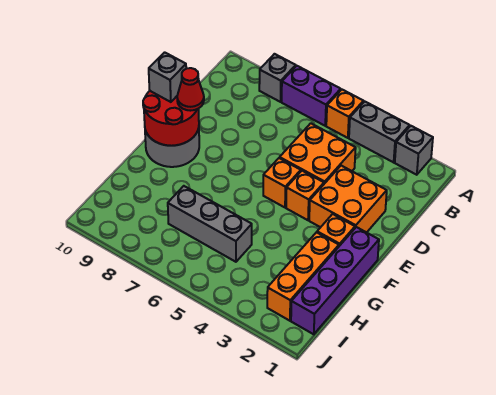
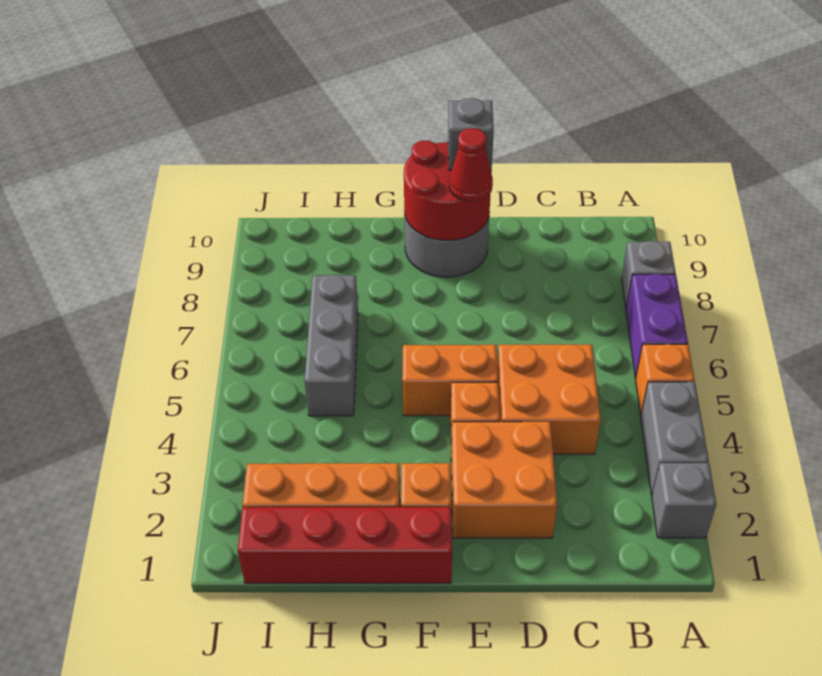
orange brick E5 level 1 -> orange brick E5:F5 level 1
purple brick F1:I1 level 1 -> red brick F1:I1 level 1

